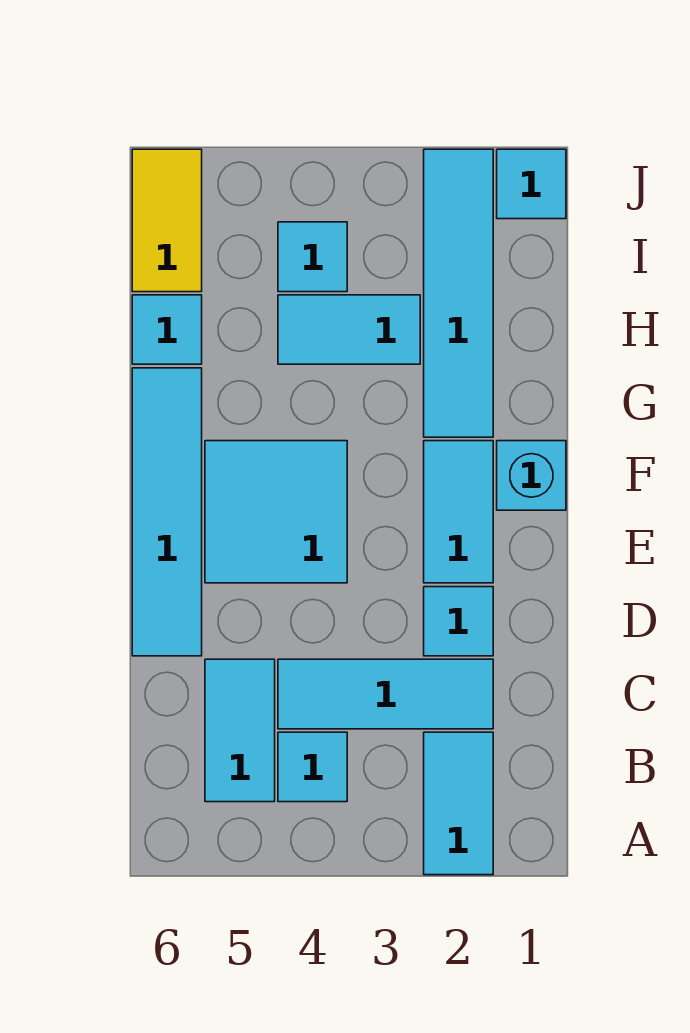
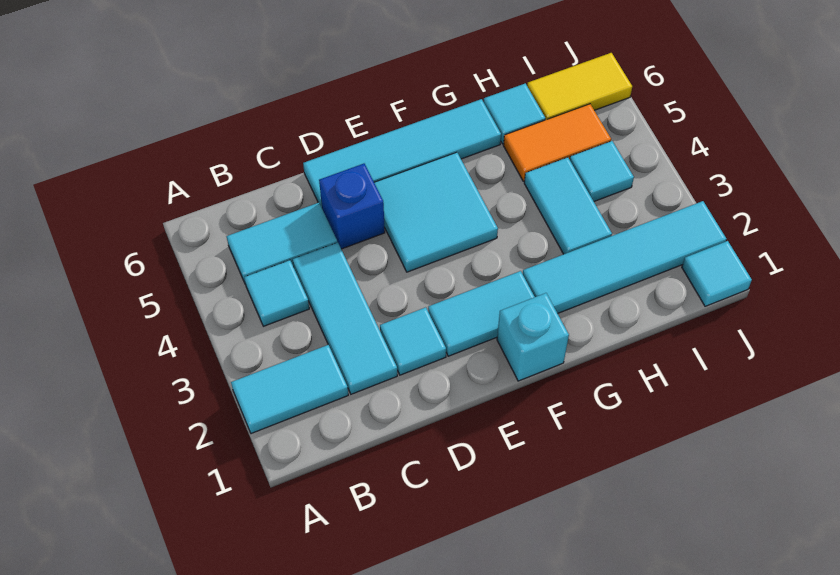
none -> blue brick D5 level 1
none -> orange tile H5:I5 level 1

